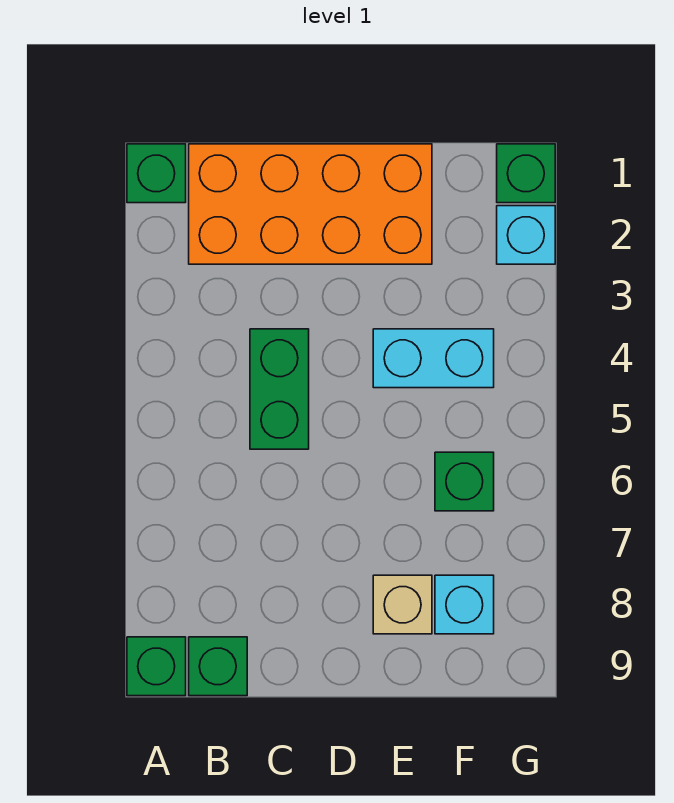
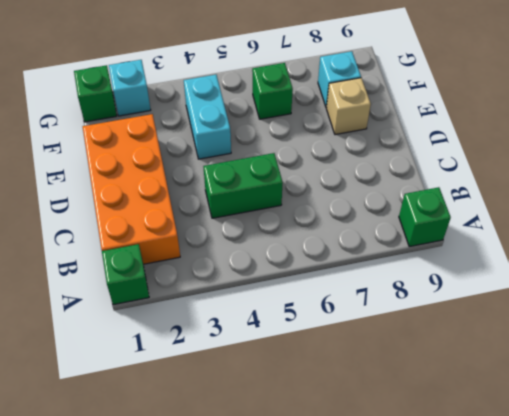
green brick B9 level 1 -> none

